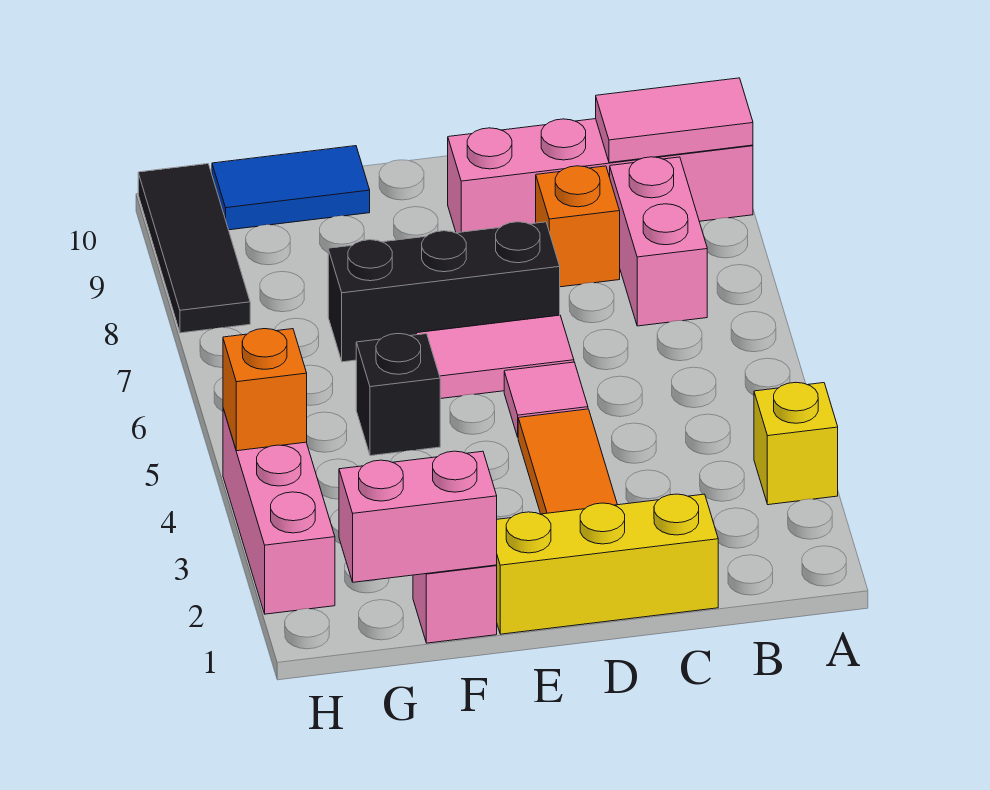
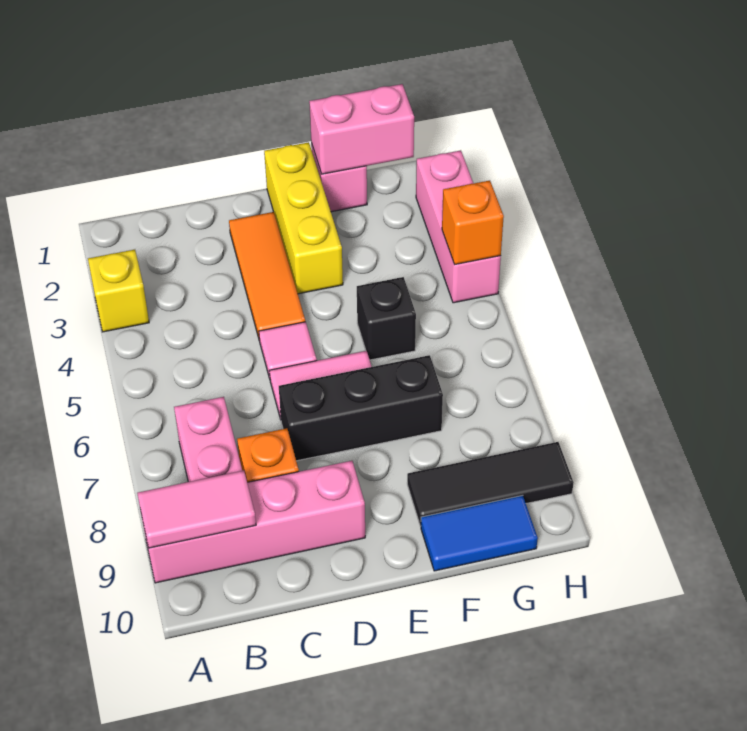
yellow brick C1:E1 level 1 -> yellow brick E1:E3 level 1
black tile H8:H10 level 1 -> black tile F9:H9 level 1

